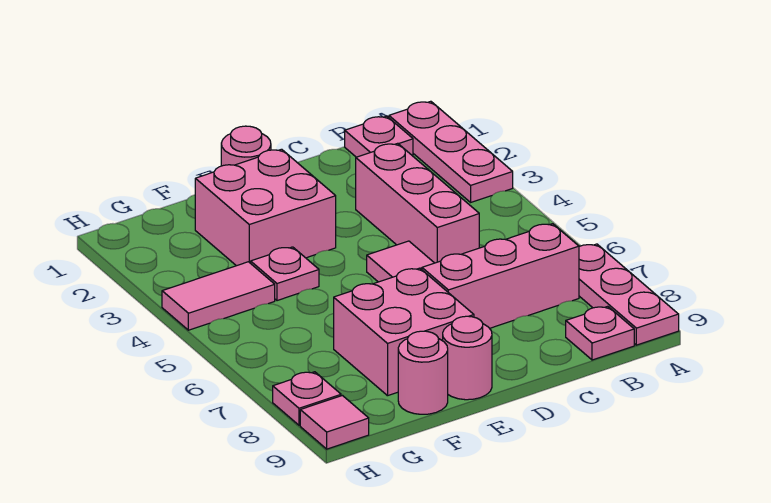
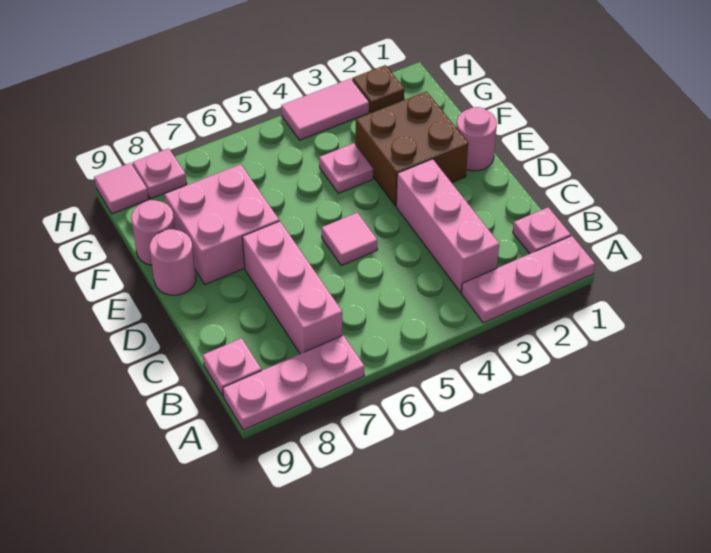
pink brick C3:C5 level 1 -> pink brick B3:D3 level 1
pink brick E2:F3 level 1 -> brown brick E2:F3 level 1
pink tile G4:H4 level 1 -> pink tile H3:H4 level 1
none -> brown plate H2 level 1

